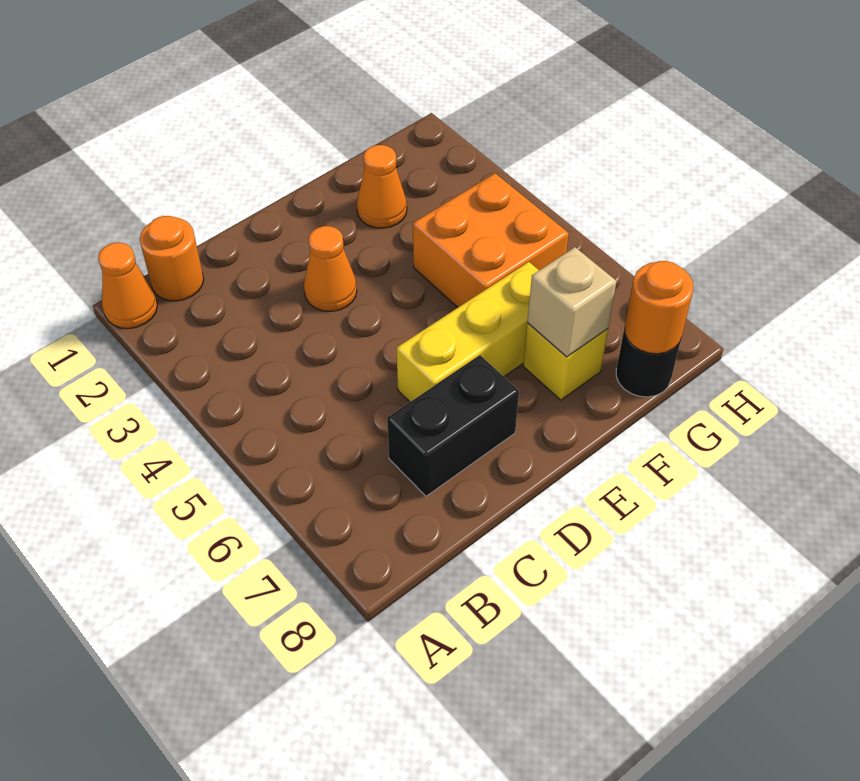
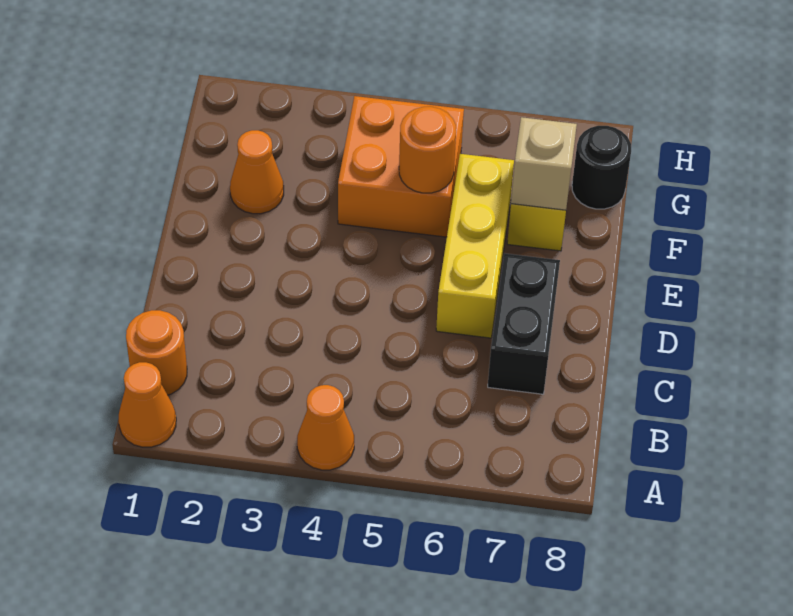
orange cone D3 level 1 -> orange cone A4 level 1
orange round brick G8 level 2 -> orange round brick F5 level 2

